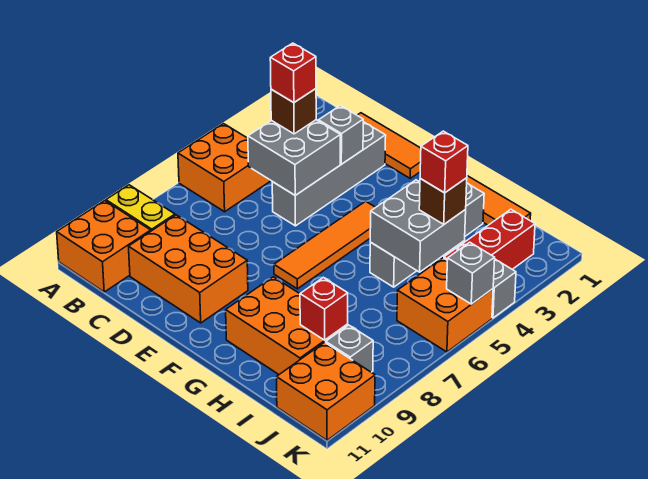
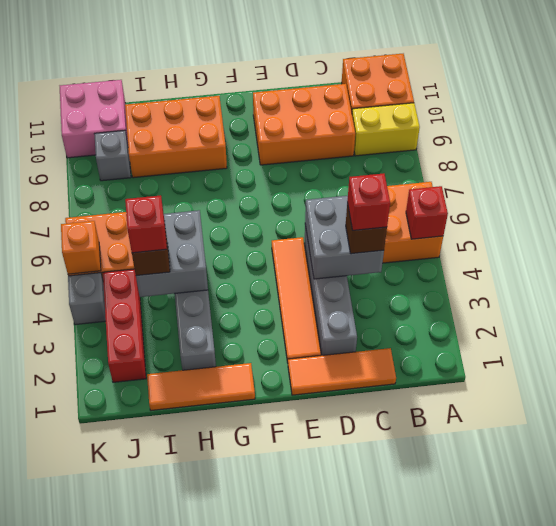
grey brick D3 level 2 -> none
orange tile F4:F7 level 1 -> orange tile E2:E5 level 1
red brick I9 level 2 -> red brick A5 level 2
orange brick J10:K11 level 1 -> pink brick J10:K11 level 1
grey brick K5 level 2 -> orange brick K5 level 2

